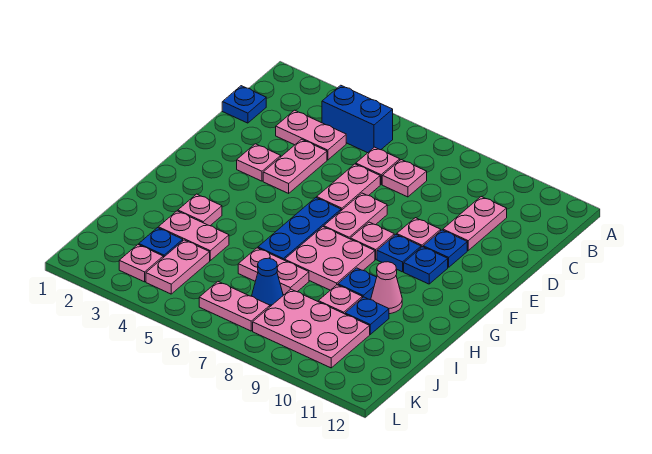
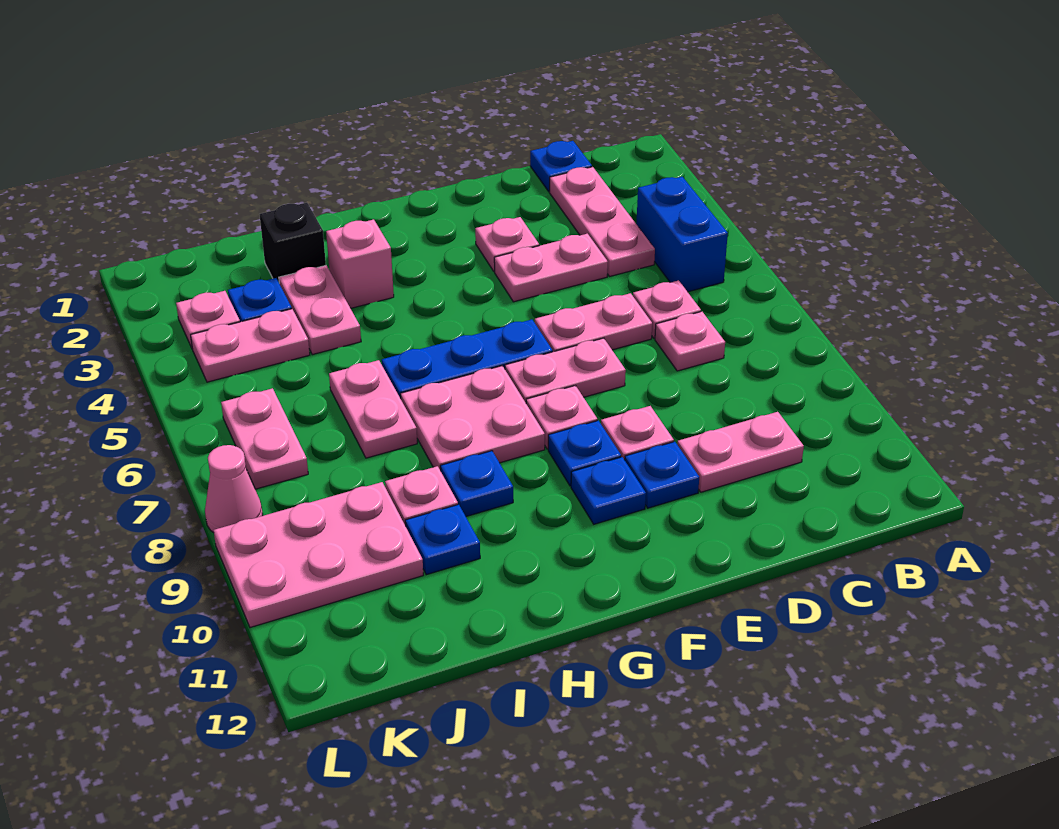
pink plate C3:C4 level 1 -> pink plate C2:C4 level 1
pink plate H3 level 1 -> pink brick H3 level 1
pink cone H10 level 1 -> pink cone L8 level 1
none -> black brick I2 level 1
blue cone J7 level 1 -> none
pink plate J8:K10 level 1 -> pink plate J9:L10 level 1

